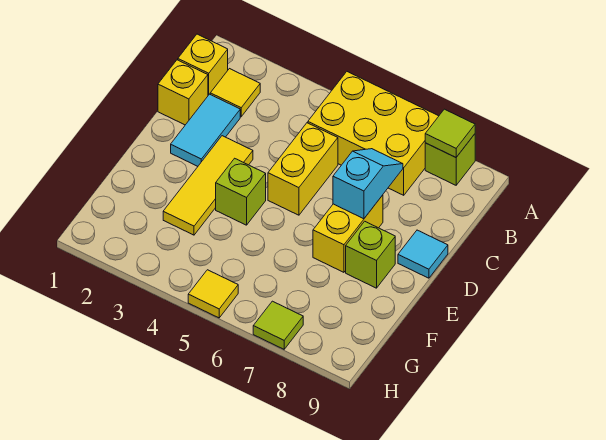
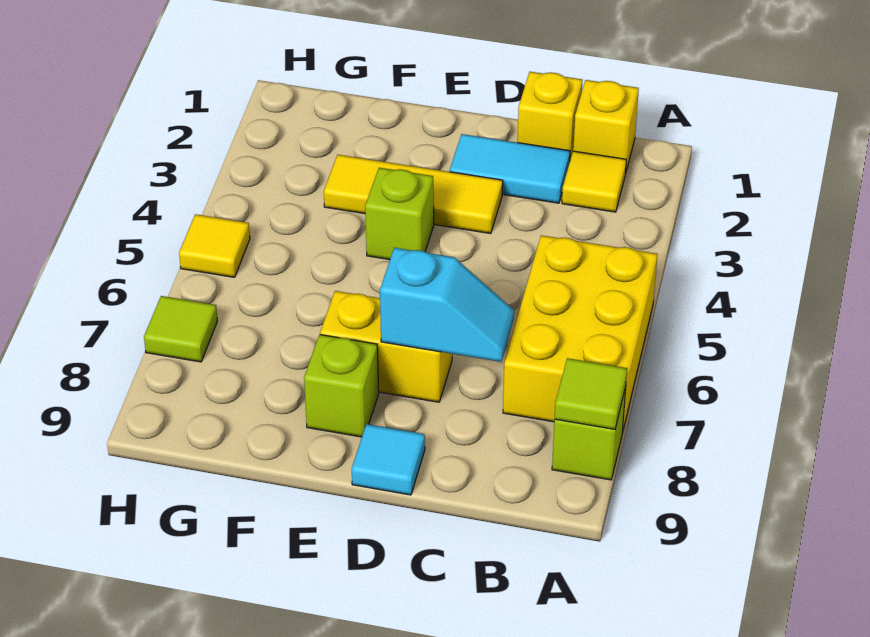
yellow brick C5:D5 level 1 -> none

